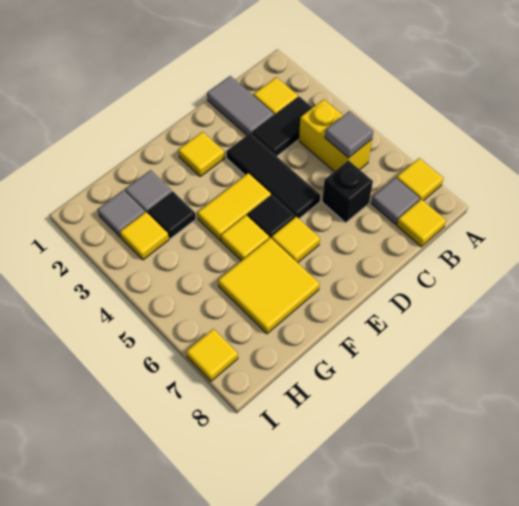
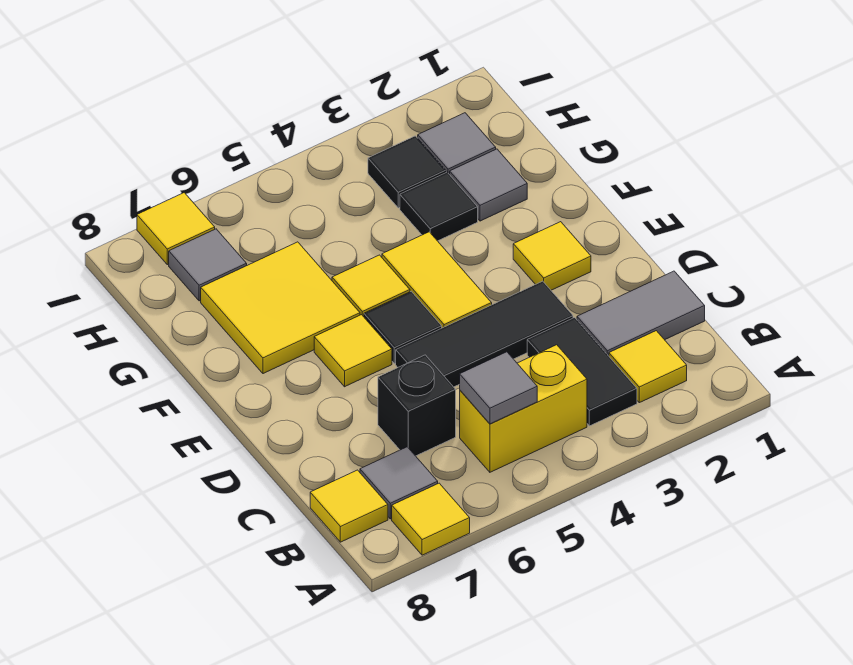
yellow tile H3 level 1 -> black tile H3 level 1
none -> grey tile H7 level 1

